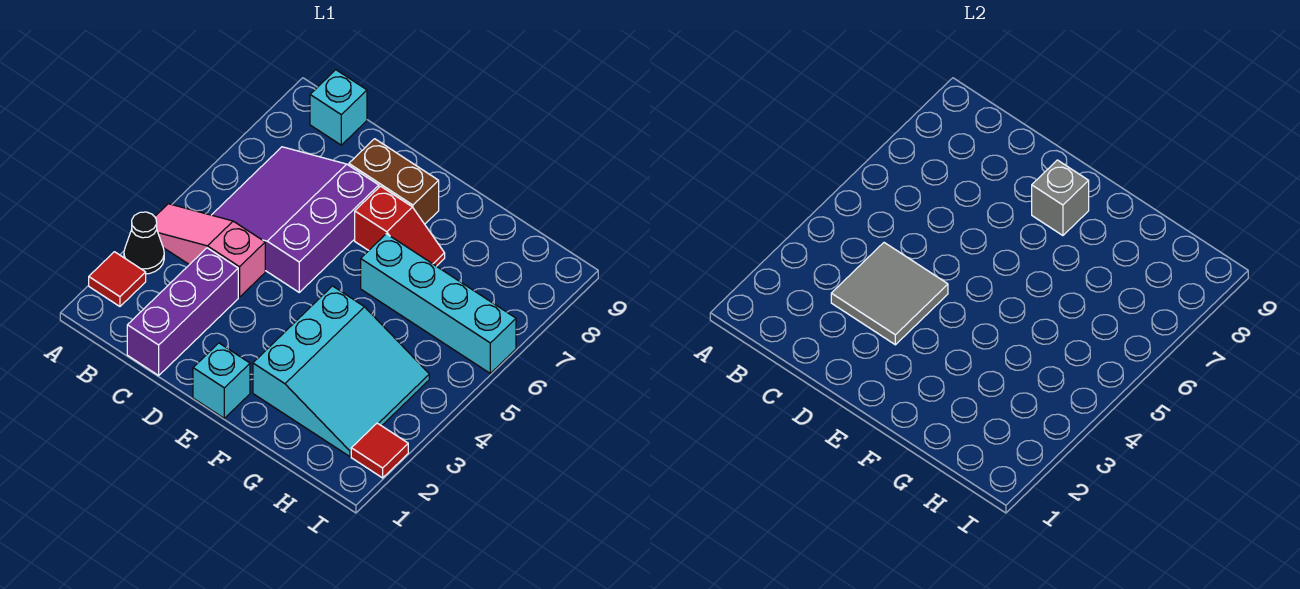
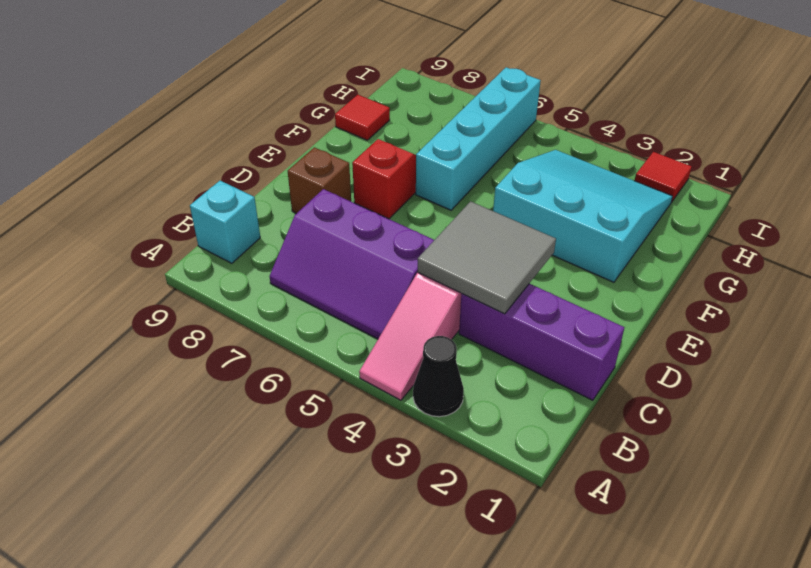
red tile A2 level 1 -> red tile G9 level 1
purple slope B5:D7 level 1 top D -> purple slope B5:C7 level 1 top C
brown brick D8:E8 level 1 -> brown brick D8 level 1
cyan brick E1 level 1 -> none
grey brick E8 level 2 -> none

